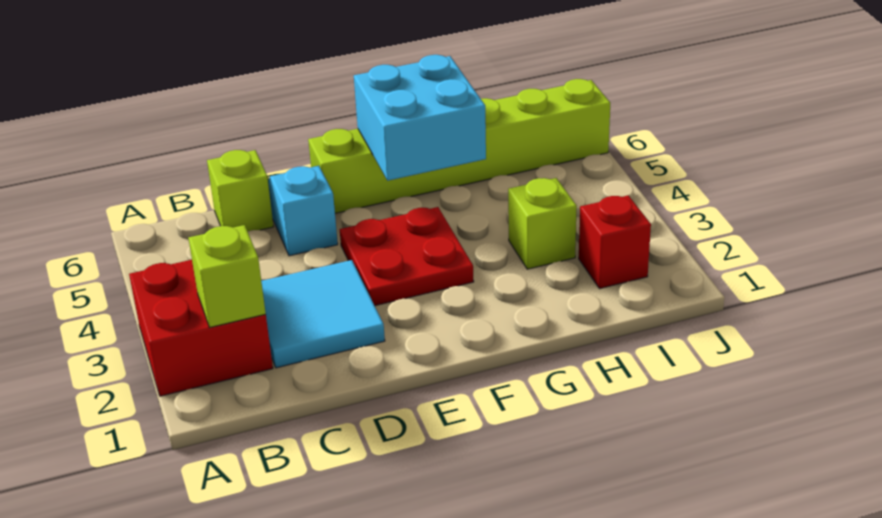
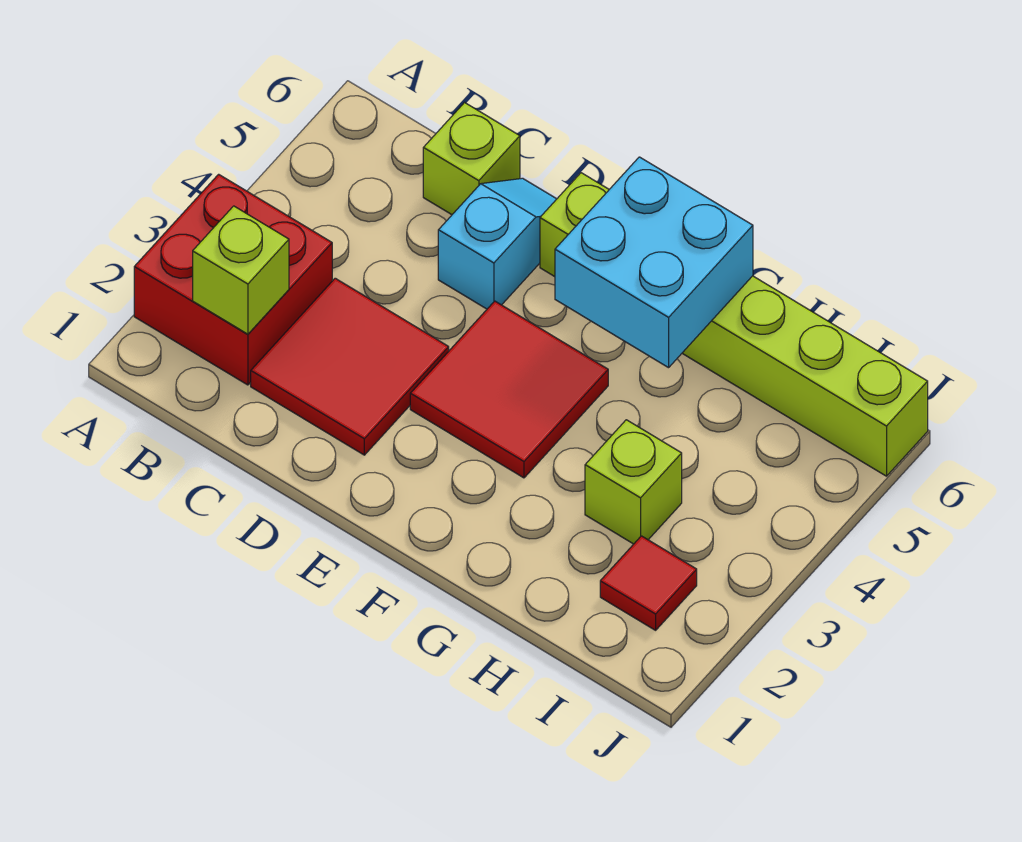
cyan tile C2:D3 level 1 -> red tile C2:D3 level 1
red plate E3:F4 level 1 -> red tile E3:F4 level 1
red brick I2 level 1 -> red tile I2 level 1

